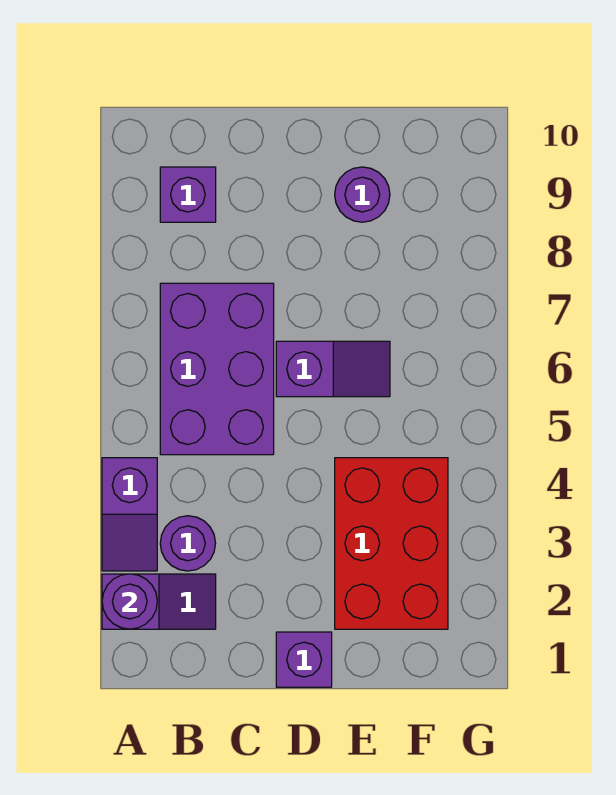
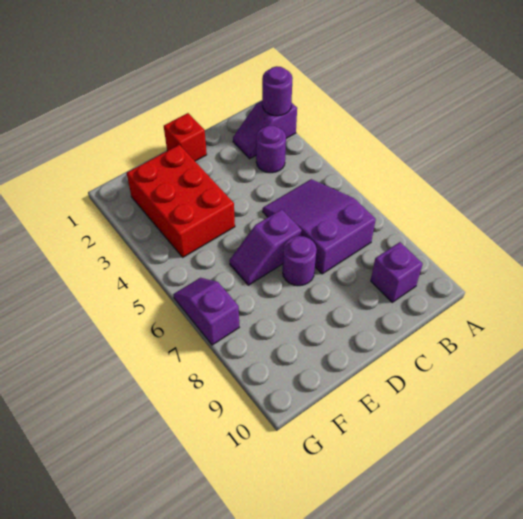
purple slope A3:A4 level 1 top 4 -> purple slope G6:G7 level 1 top 7
purple brick B5:C7 level 1 -> purple slope B5:C7 level 1 top 7
purple brick D1 level 1 -> red brick D1 level 1
purple round brick E9 level 1 -> purple round brick D7 level 1

